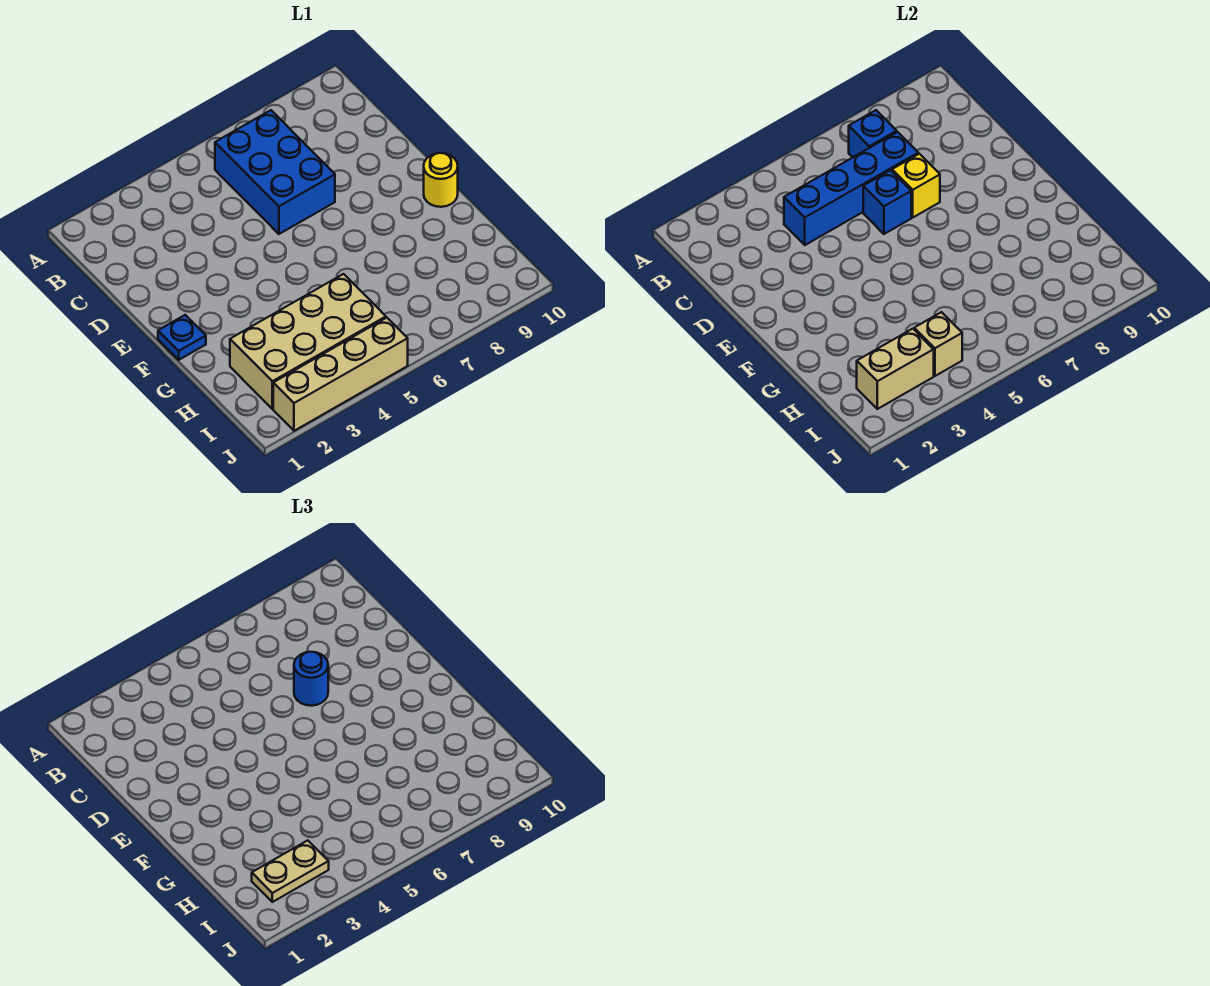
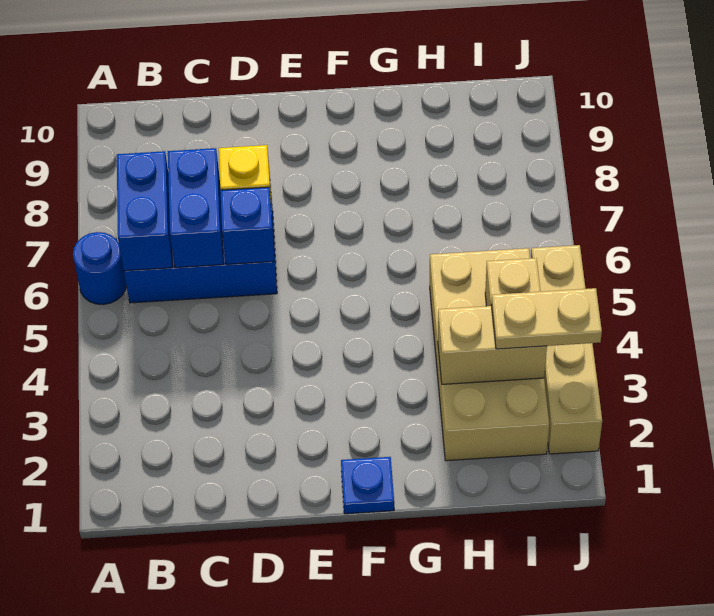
blue brick B7 level 2 -> blue brick B6:B7 level 2
blue brick C4:C7 level 2 -> blue brick C6:C7 level 2
blue round brick D7 level 3 -> blue round brick A6 level 1
yellow round brick F10 level 1 -> none
tan brick I2:I3 level 2 -> tan brick H3:I3 level 2
tan plate I2:I3 level 3 -> tan plate I3:J3 level 3

